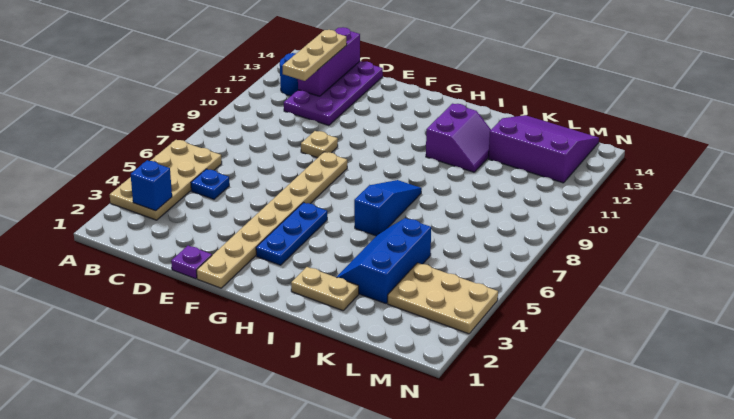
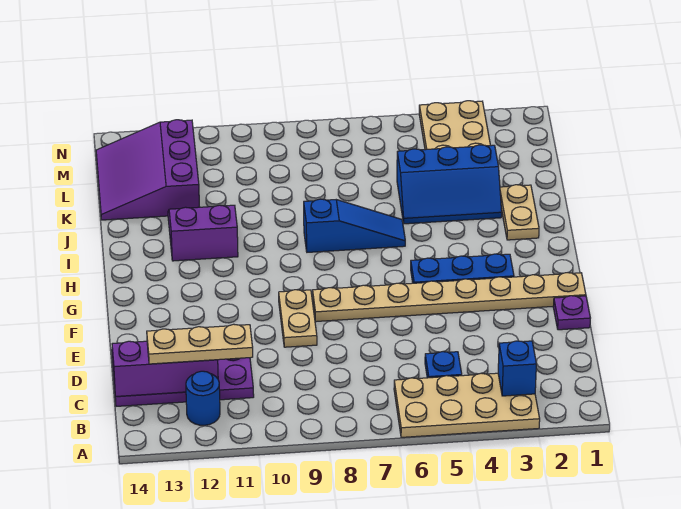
tan plate E9 level 1 -> tan plate E9:F9 level 1
blue slope I6:I8 level 1 top 6 -> blue slope I6:I8 level 1 top 8

